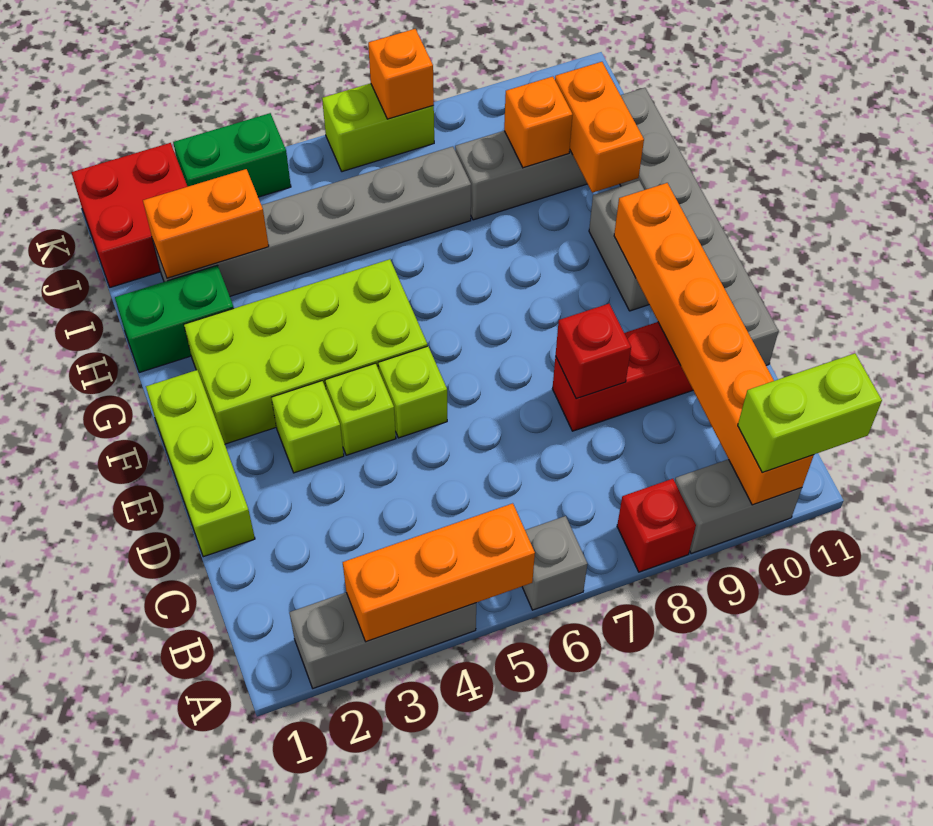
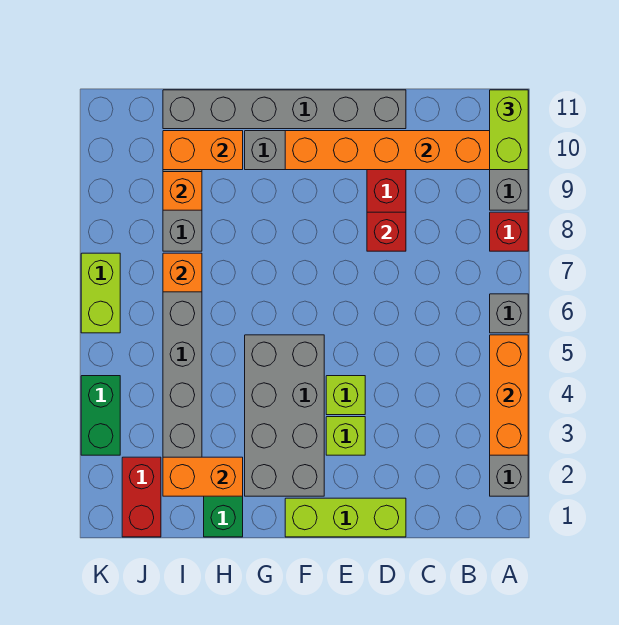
lime brick E5 level 1 -> none
lime brick F2:G5 level 1 -> grey brick F2:G5 level 1
orange brick I2:I3 level 2 -> orange brick H2:I2 level 2
red brick J1:K2 level 1 -> red brick J1:J2 level 1
orange brick K7 level 2 -> orange brick I7 level 2

